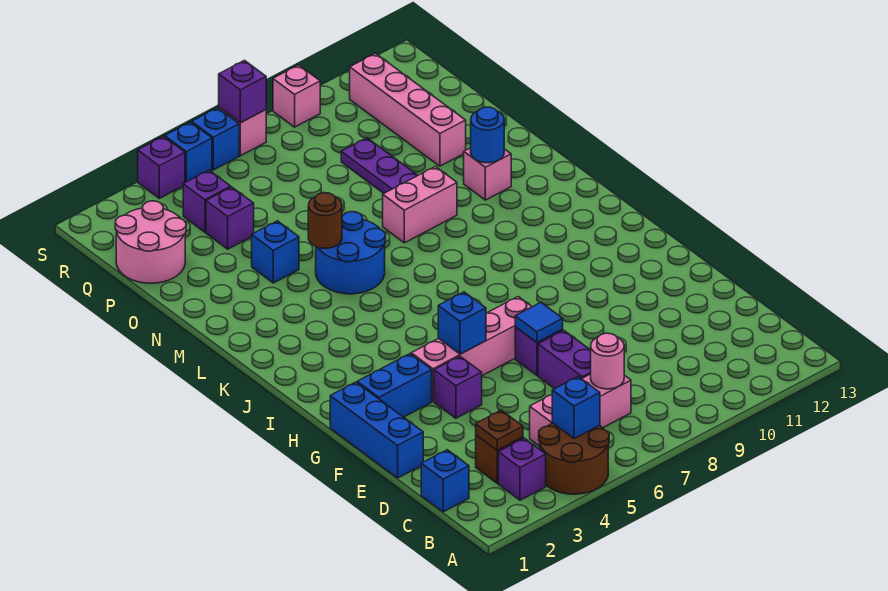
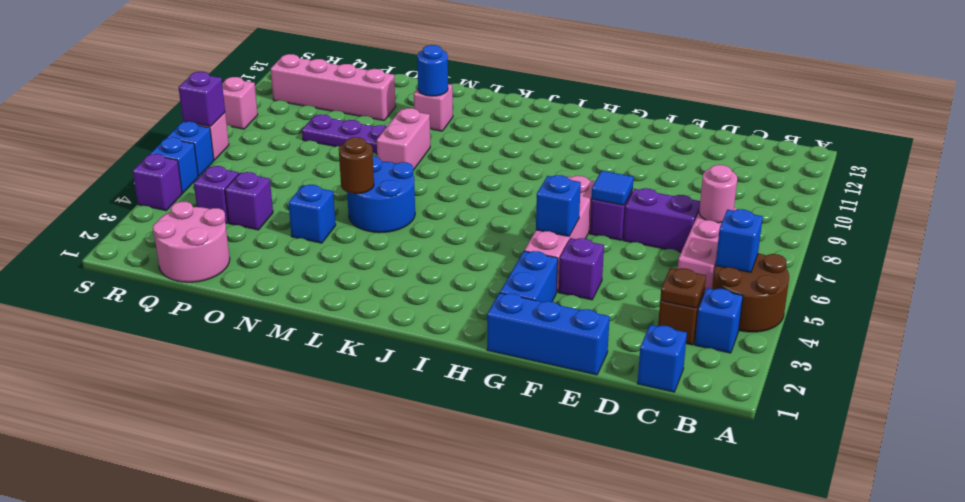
purple brick B3 level 1 -> blue brick B3 level 1

